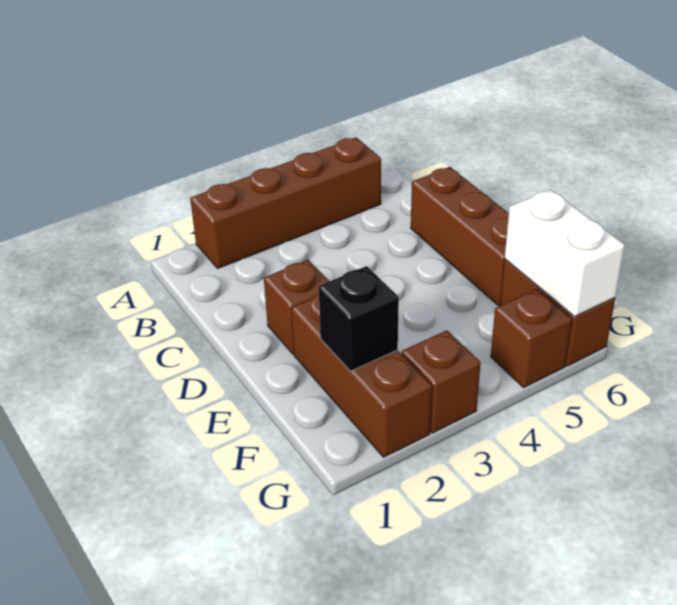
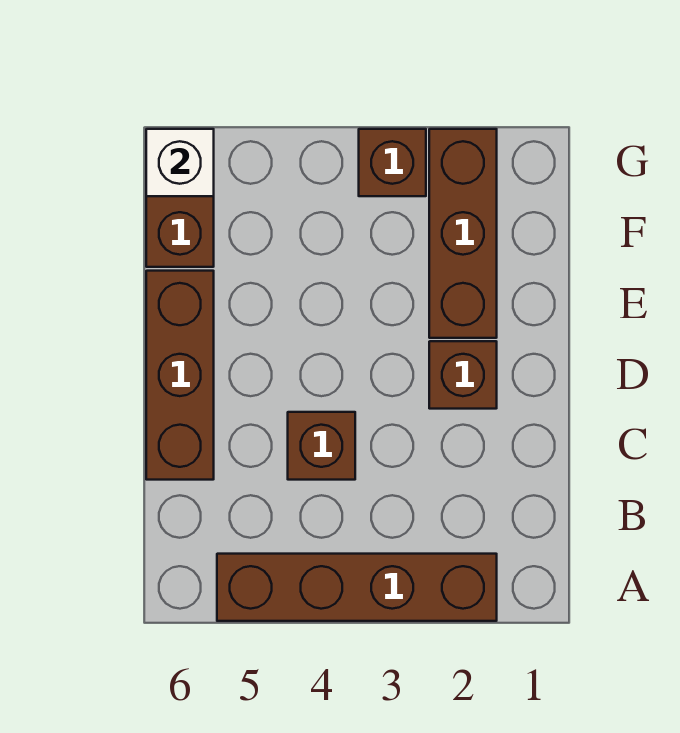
black brick F2 level 2 -> none
white brick F6:G6 level 2 -> white brick G6 level 2
brown brick G5 level 1 -> brown brick C4 level 1

